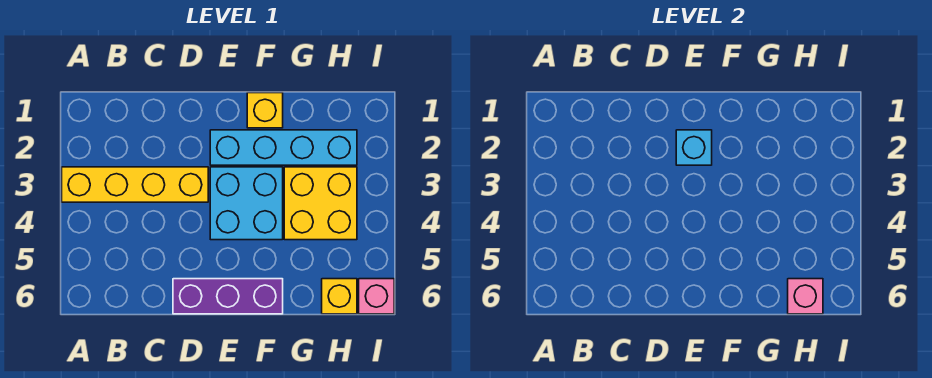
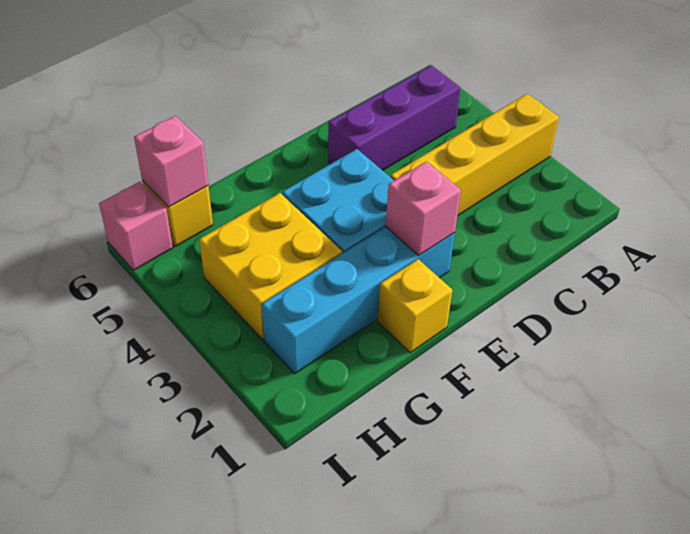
purple brick D6:F6 level 1 -> purple brick B5:D5 level 1
cyan brick E2 level 2 -> pink brick E2 level 2

